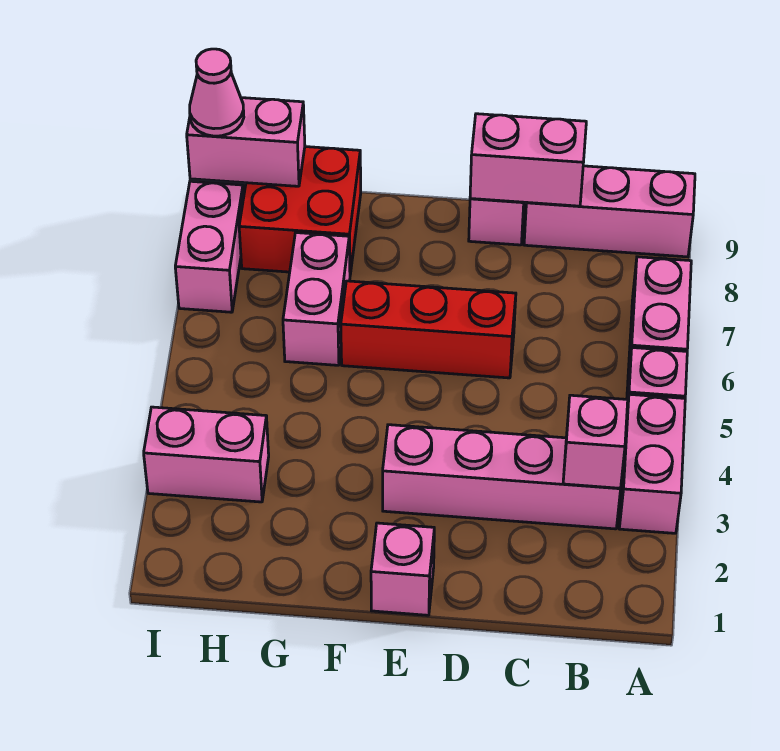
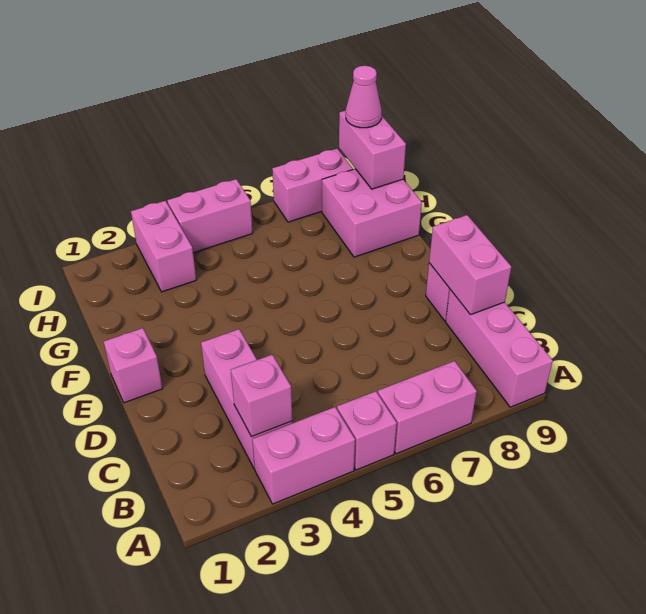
pink brick B3:E3 level 1 -> pink brick B3:D3 level 1
red brick D6:F6 level 1 -> none
pink brick G6:G7 level 1 -> pink brick I4:I5 level 1
red brick G8:H9 level 1 -> pink brick G8:H9 level 1

